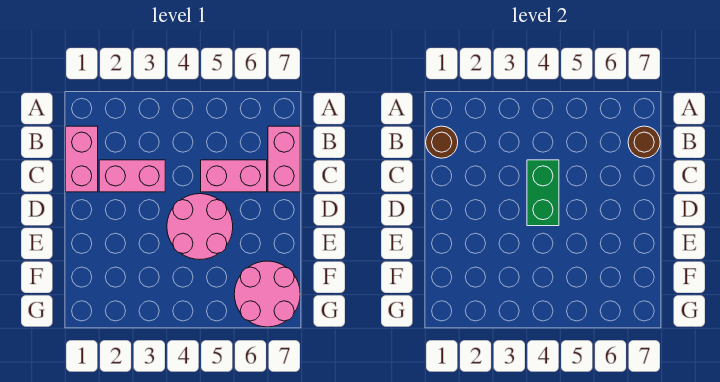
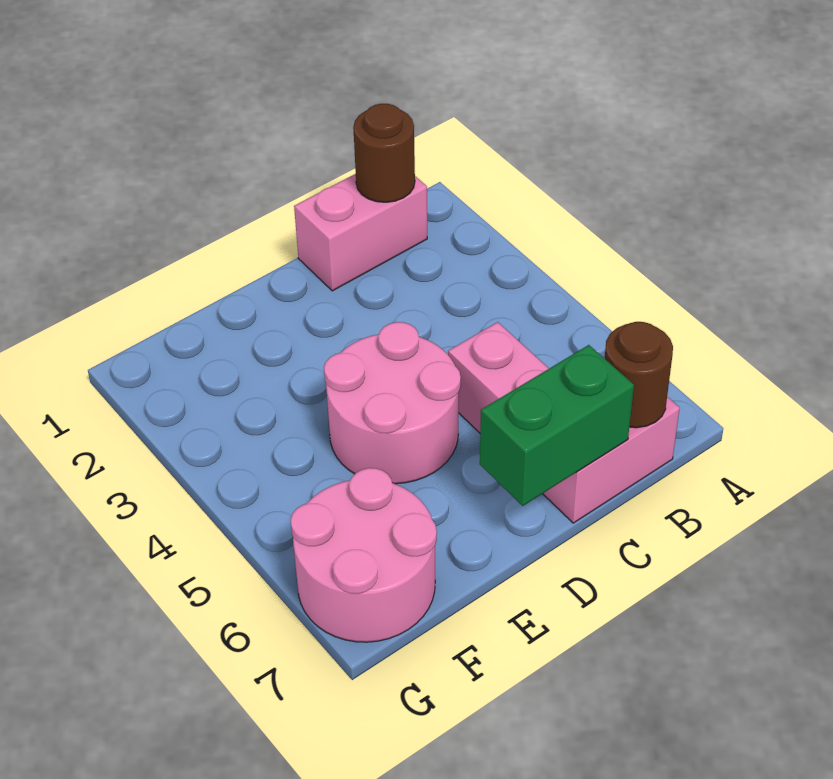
pink brick C2:C3 level 1 -> none
green brick C4:D4 level 2 -> green brick C7:D7 level 2

